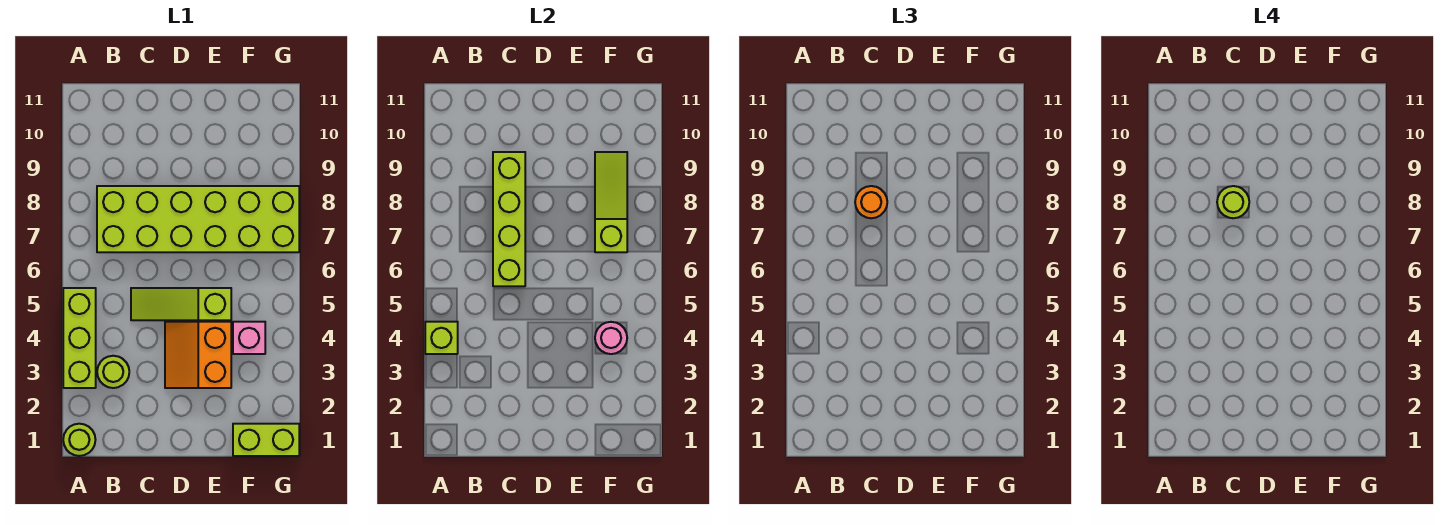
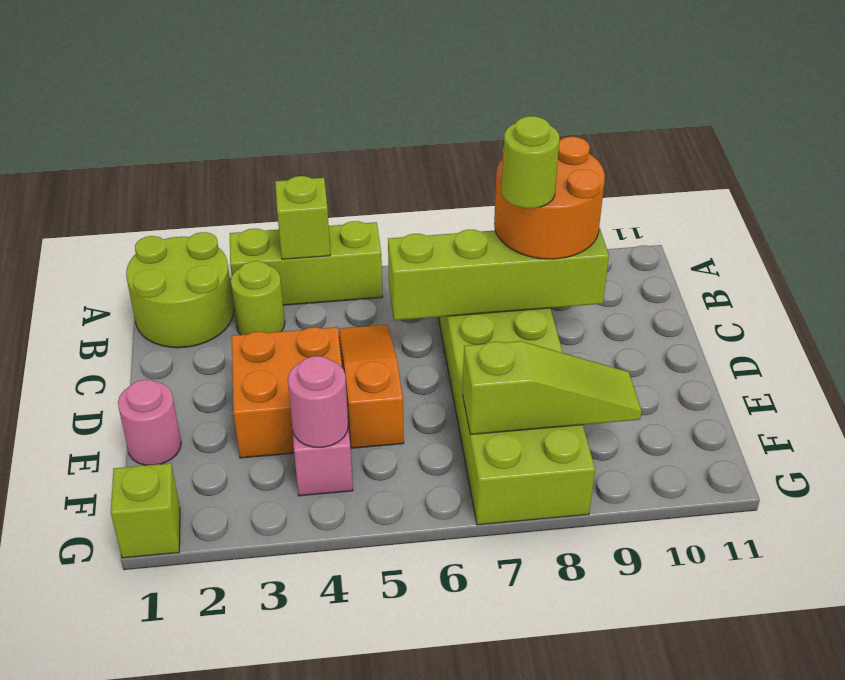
lime round brick A1 level 1 -> lime round brick A1:B2 level 1
lime slope C5:E5 level 1 top E -> orange slope C5:E5 level 1 top E
orange round brick C8 level 3 -> orange round brick B8:C9 level 3
orange slope D3:E4 level 1 top E -> orange brick D3:E4 level 1
none -> pink round brick E1 level 1
lime brick F1:G1 level 1 -> lime brick G1 level 1

